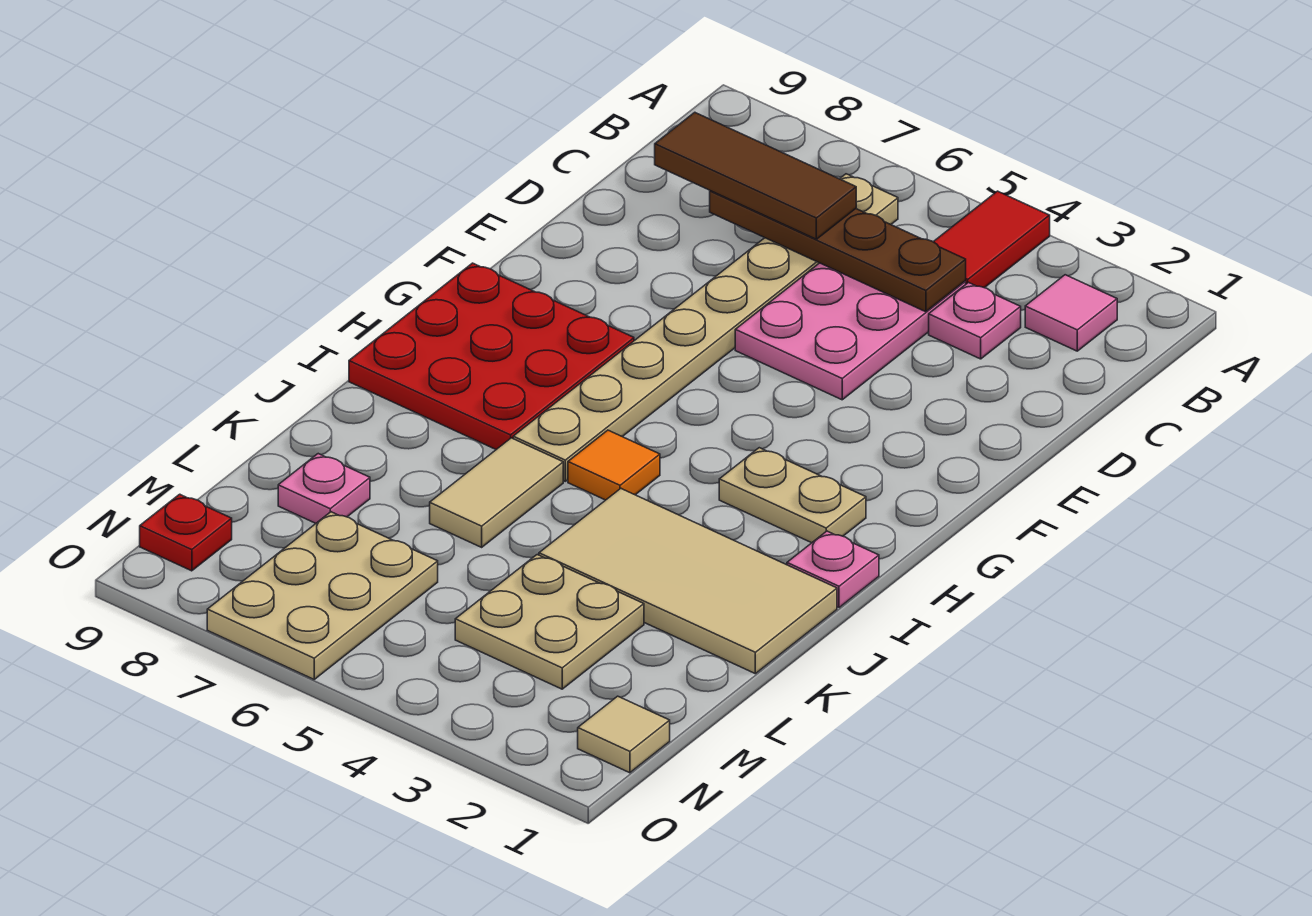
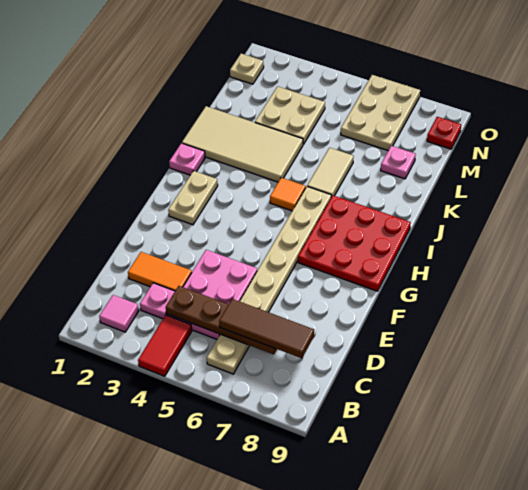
none -> orange tile D2:D3 level 1
tan plate H2:H3 level 1 -> tan plate G2:H2 level 1
tan tile N1 level 1 -> tan plate N1 level 1

